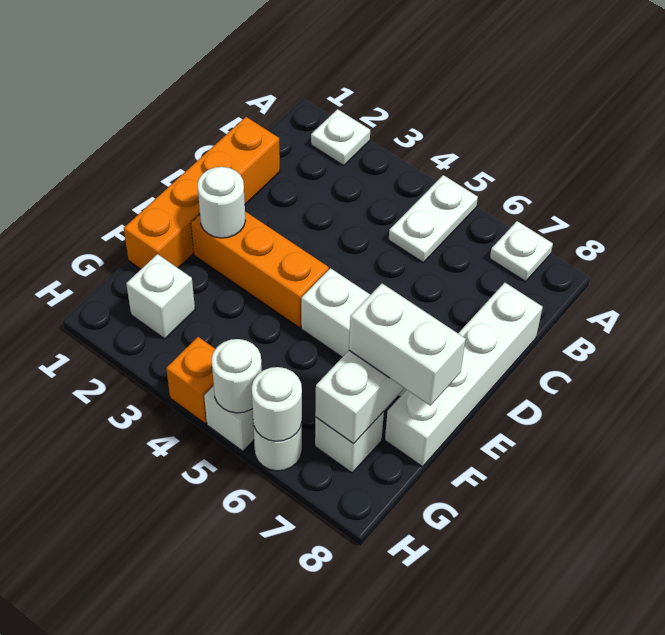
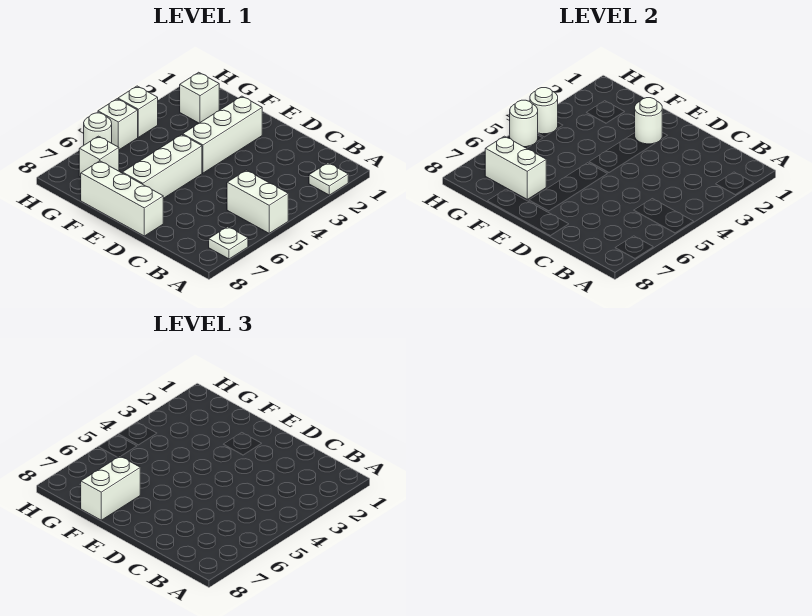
white plate A5:B5 level 1 -> white brick A5:B5 level 1
orange brick C1:F1 level 1 -> none
white brick C8:F8 level 1 -> white brick D8:F8 level 1
orange brick E2:E4 level 1 -> white brick E2:E4 level 1
orange brick H4 level 1 -> white brick H4 level 1
white round brick H6 level 2 -> white round brick H4 level 2

